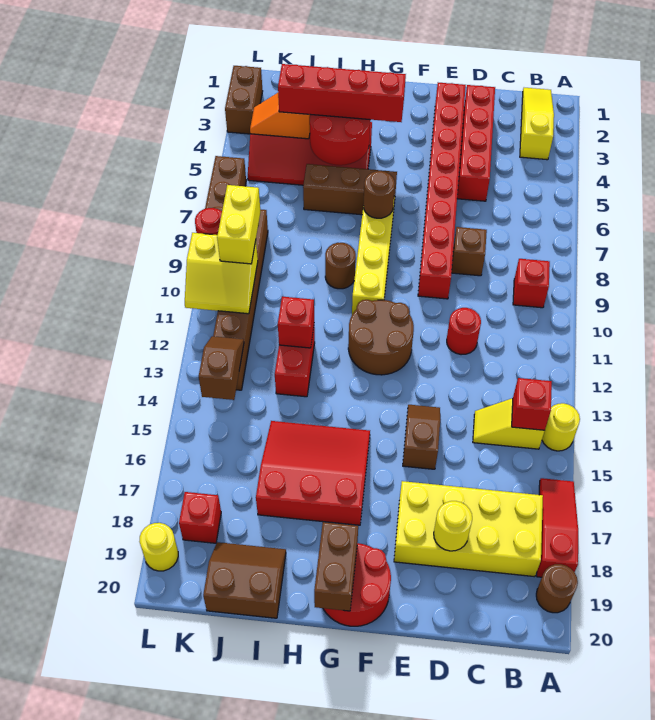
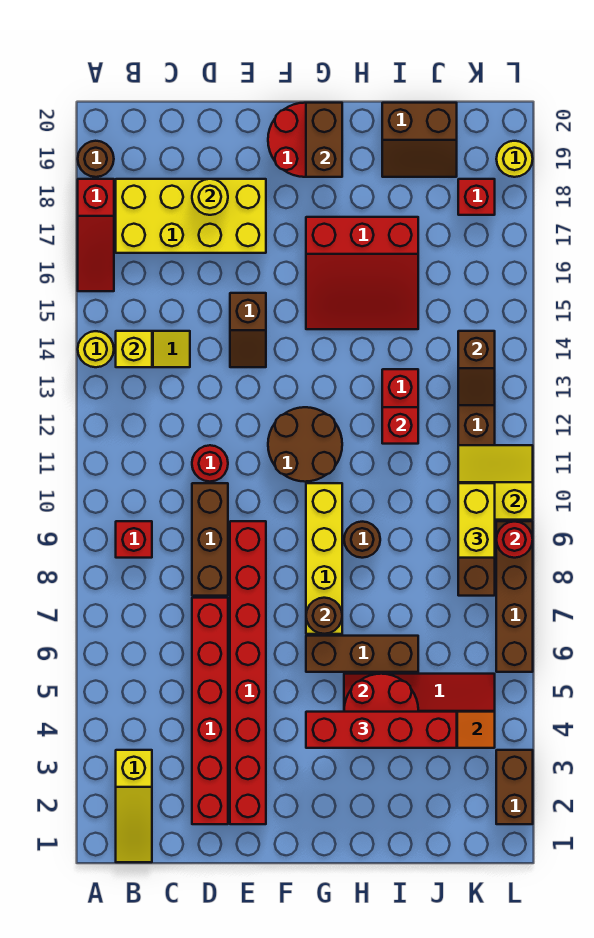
red brick B14 level 2 -> yellow brick B14 level 2
red brick D2:D5 level 1 -> red brick D2:D7 level 1
brown brick D8 level 1 -> brown brick D8:D10 level 1

